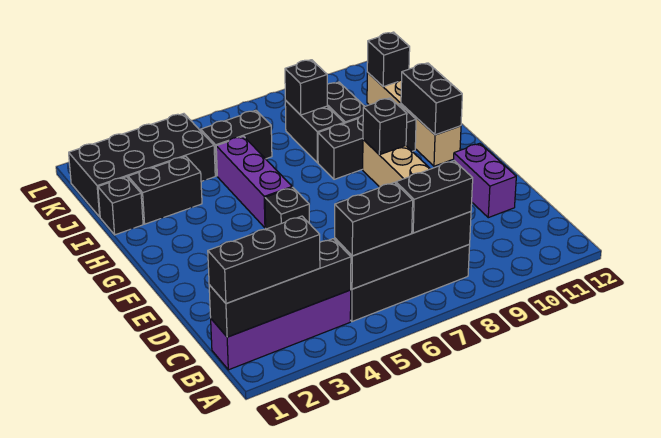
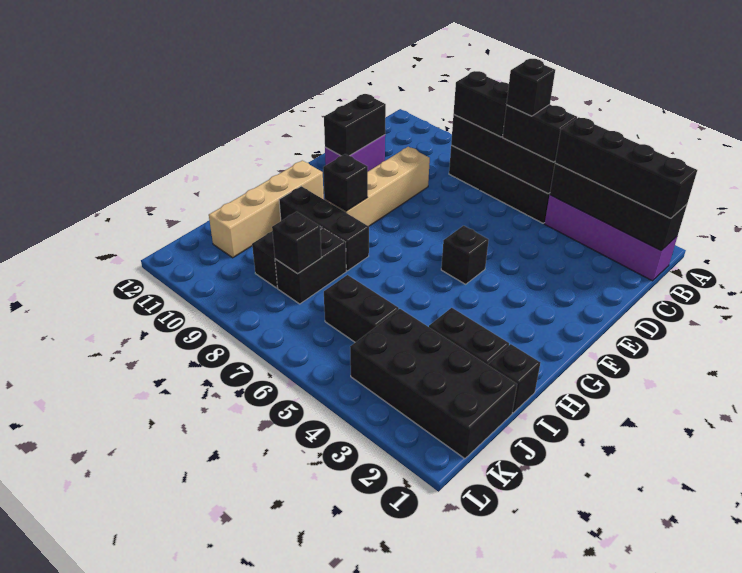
black brick B1:B3 level 3 -> black brick B1:B4 level 3
purple brick G5:I5 level 1 -> none
black brick G11:H11 level 2 -> black brick D11:E11 level 2
black brick J11 level 2 -> black brick B6 level 4

